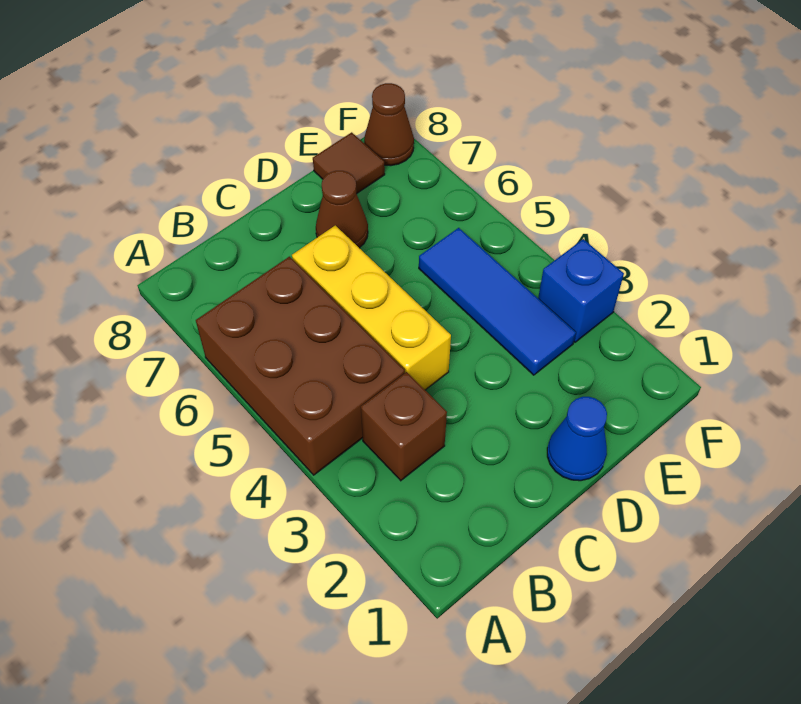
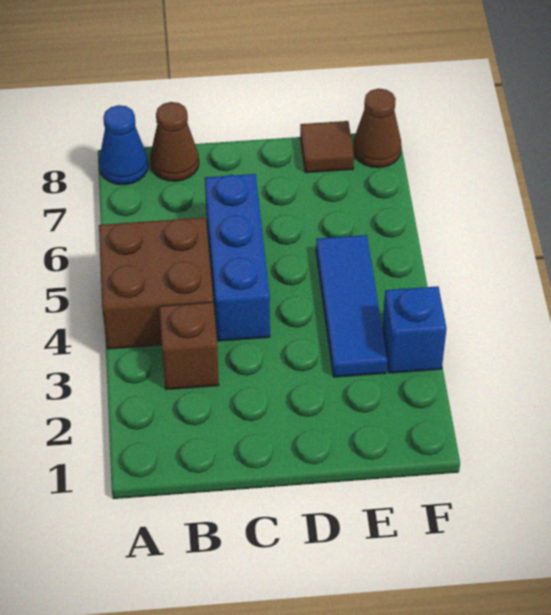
brown brick A4:B6 level 1 -> brown brick A4:B5 level 1
yellow brick C4:C6 level 1 -> blue brick C4:C6 level 1
blue cone D1 level 1 -> blue cone A8 level 1
brown cone D7 level 1 -> brown cone B8 level 1

